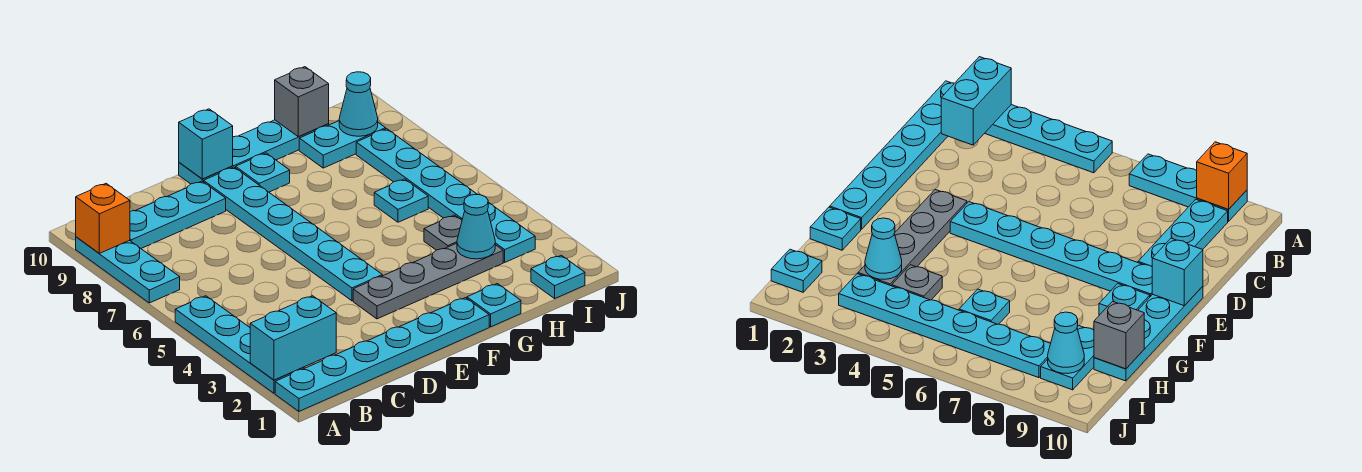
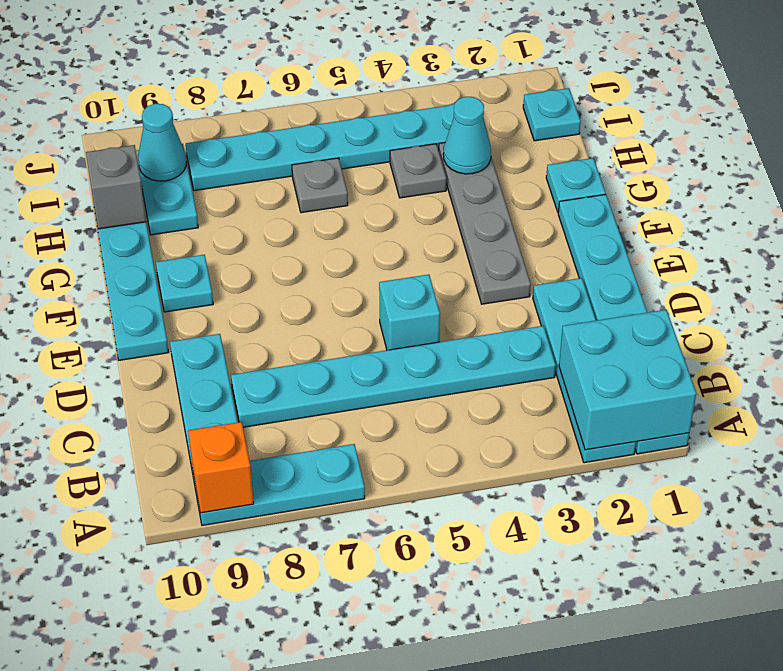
cyan plate A2:A5 level 1 -> cyan plate A2:D2 level 1
cyan brick A2:B2 level 2 -> cyan brick A1:B2 level 2
cyan plate E4:E9 level 1 -> cyan plate C3:C8 level 1
cyan brick E10 level 2 -> cyan brick D5 level 1
cyan plate H6 level 1 -> grey plate H6 level 1

